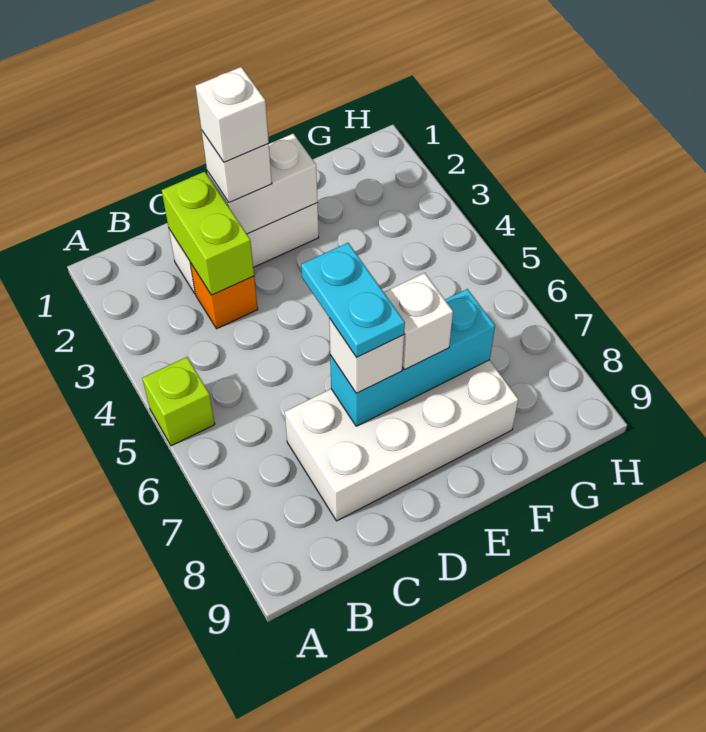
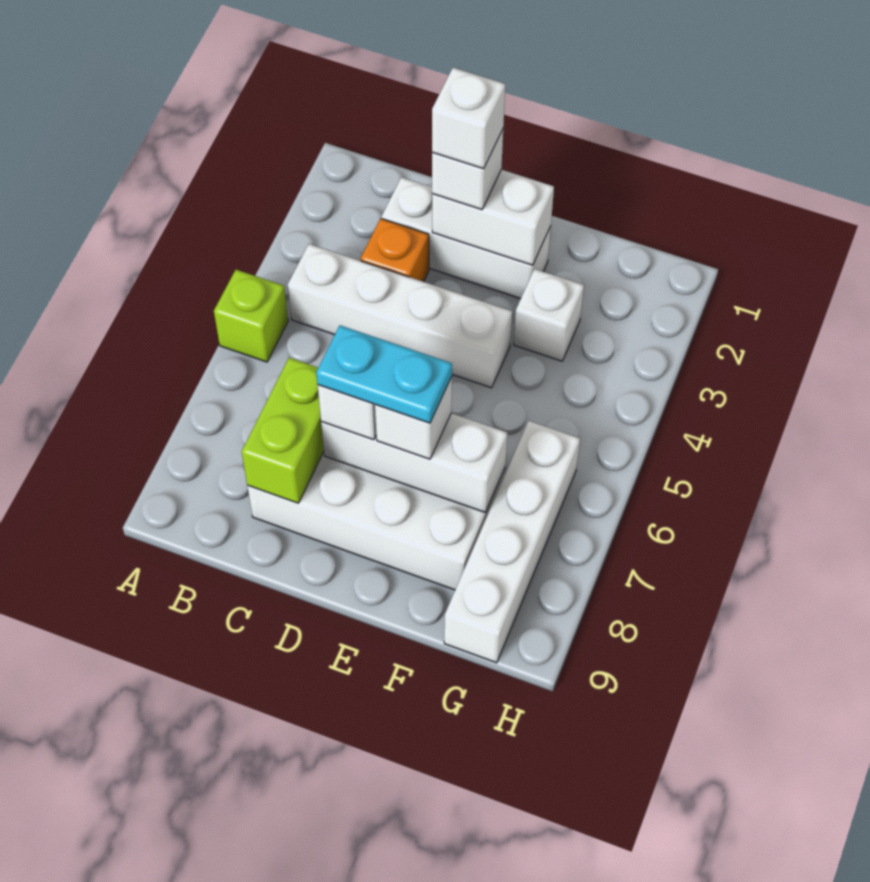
none -> white brick B4:E4 level 1
lime brick C2:C3 level 2 -> lime brick C7:C8 level 2
cyan plate D6:D7 level 4 -> cyan plate D7:E7 level 4
cyan brick D7:F7 level 2 -> white brick D7:F7 level 2
none -> white brick F3 level 1
none -> white brick G6:G9 level 1

